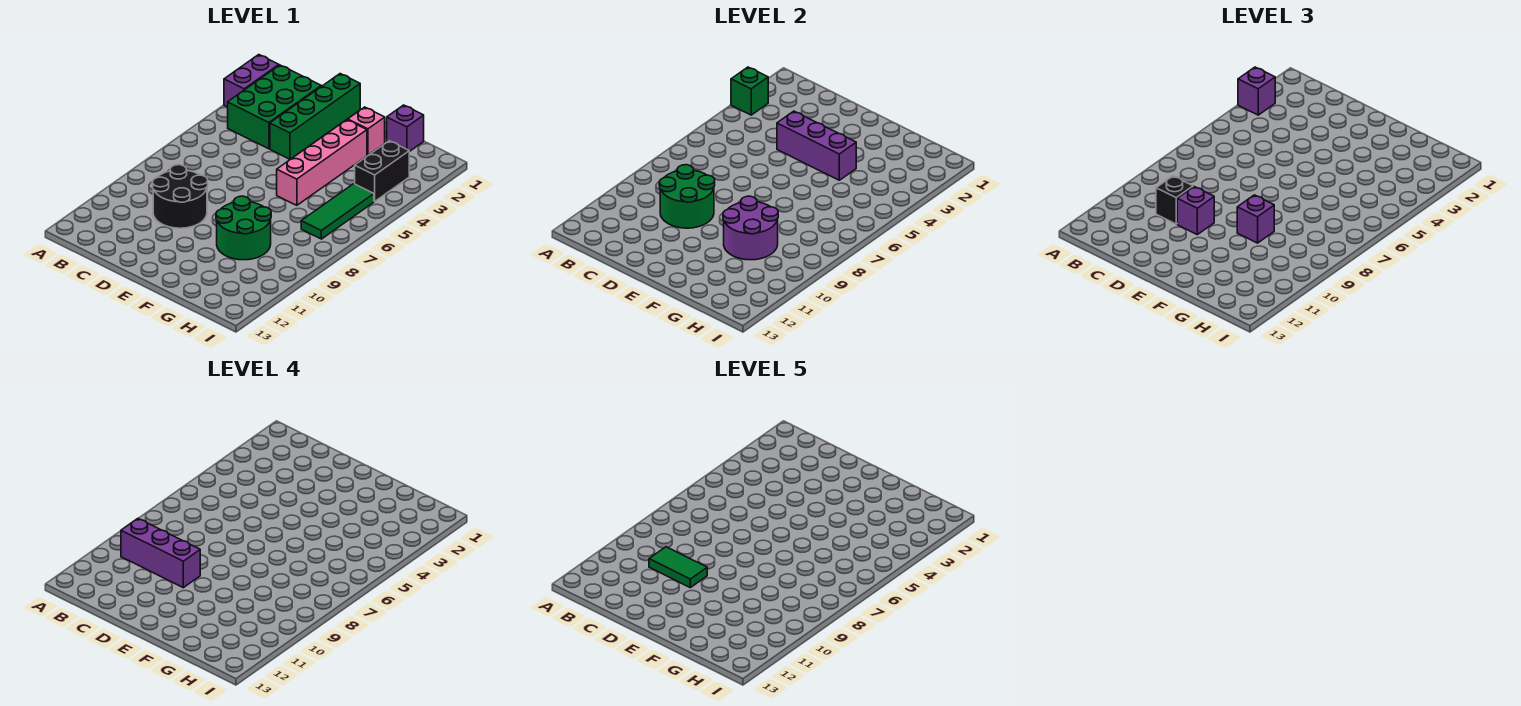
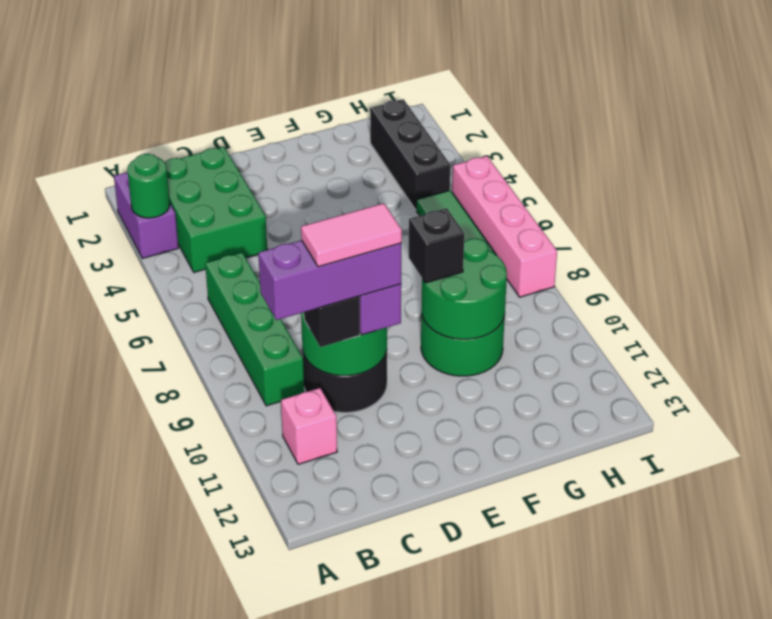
green brick A3 level 2 -> green round brick A3 level 2
purple brick A3 level 3 -> none
green tile C10:D10 level 5 -> pink tile C10:D10 level 5
green brick D1:D4 level 1 -> green brick B6:B9 level 1
purple brick D4:F4 level 2 -> none
pink brick F2 level 1 -> pink brick B11 level 1
pink brick F3:F6 level 1 -> pink brick I5:I8 level 1
purple round brick F9:G10 level 2 -> green round brick F9:G10 level 2
purple brick F9 level 3 -> black brick F9 level 3
purple brick G1 level 1 -> none
black brick H3:H4 level 1 -> black brick H2:H4 level 1

